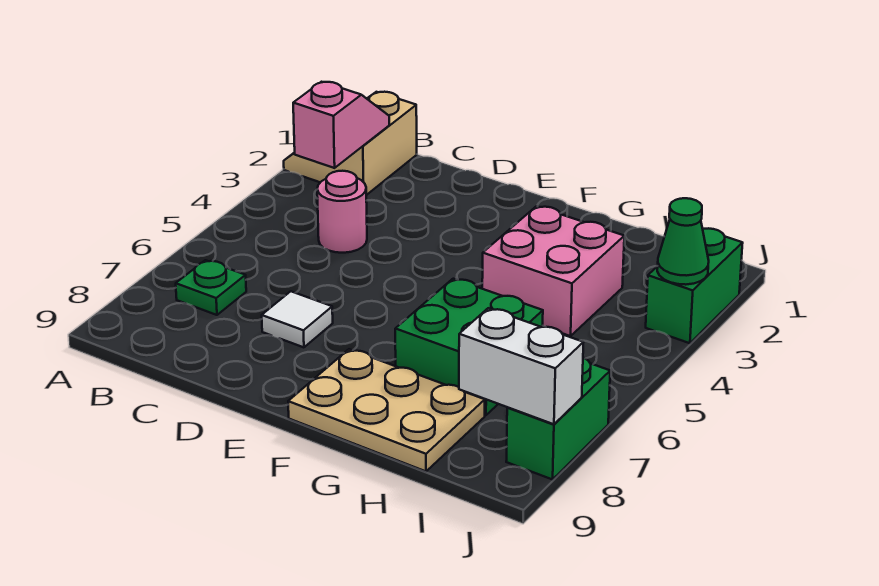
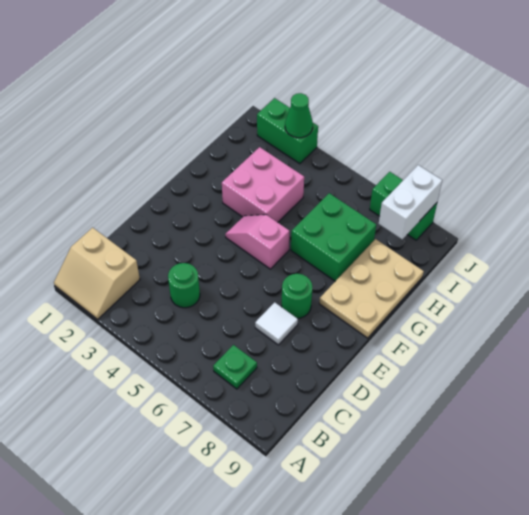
pink slope B2:B3 level 2 top 3 -> pink slope F4:F5 level 1 top 5
pink round brick C4 level 1 -> green round brick C4 level 1
none -> green round brick E7 level 1

